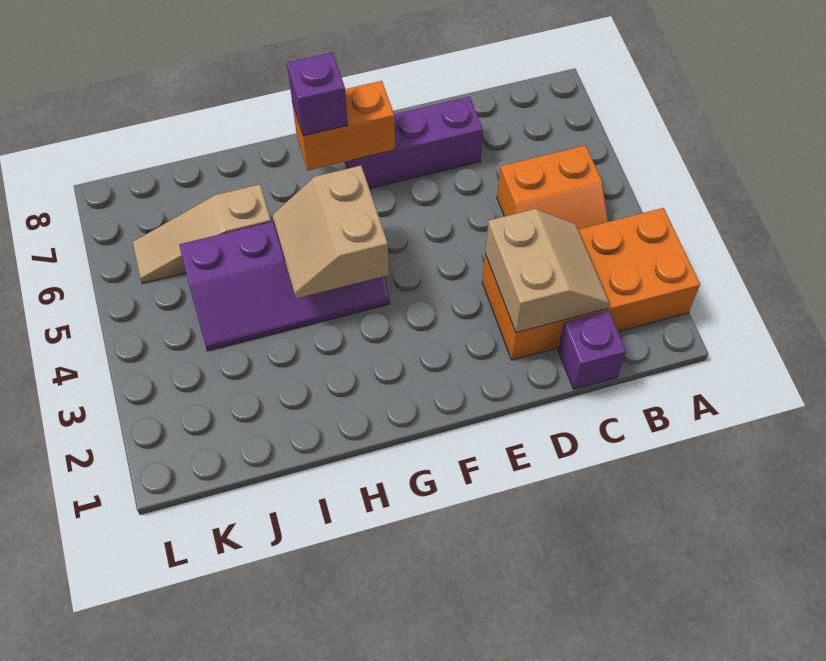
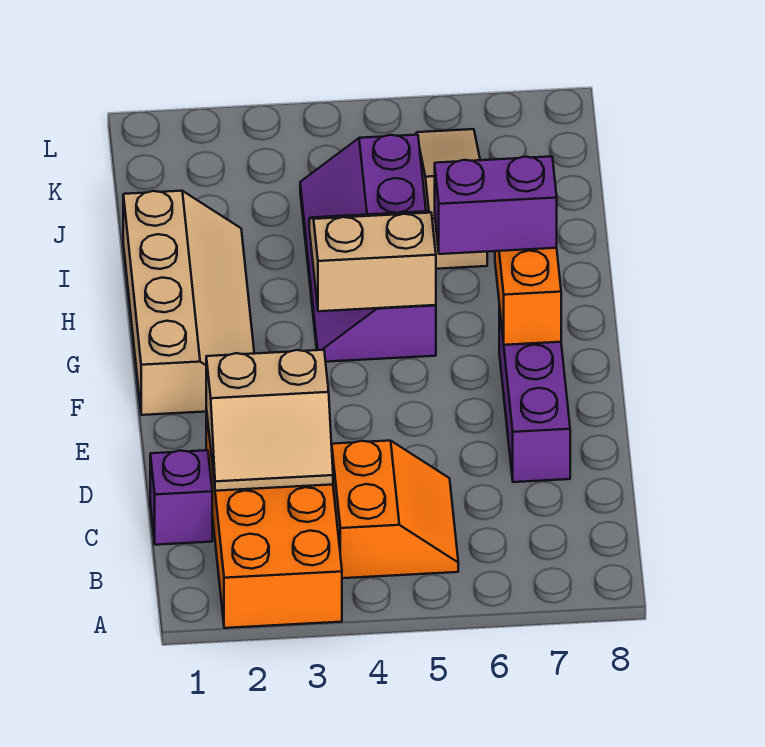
orange slope B4:C5 level 1 top 5 -> orange slope B4:C5 level 1 top 4
none -> tan slope F1:I2 level 1 top 1
purple brick G7 level 3 -> purple brick G6:G7 level 3

